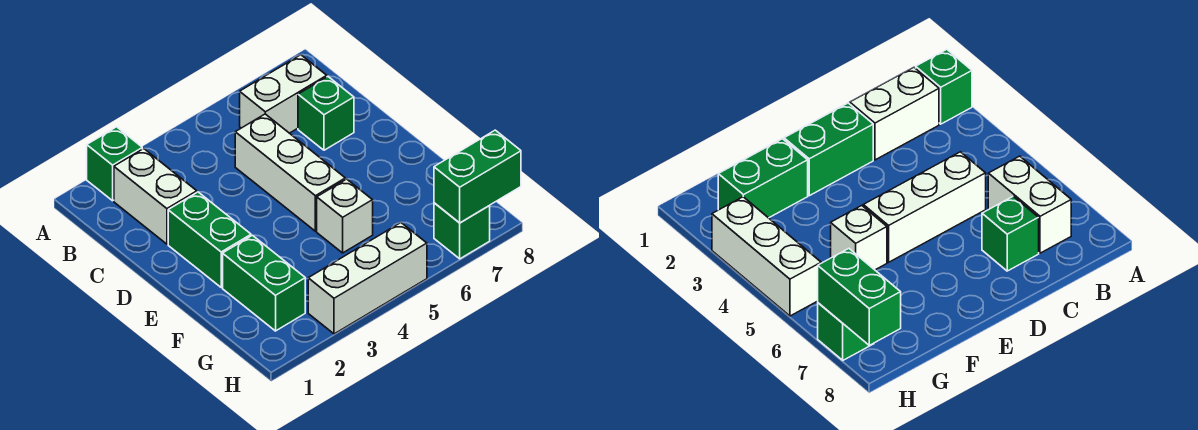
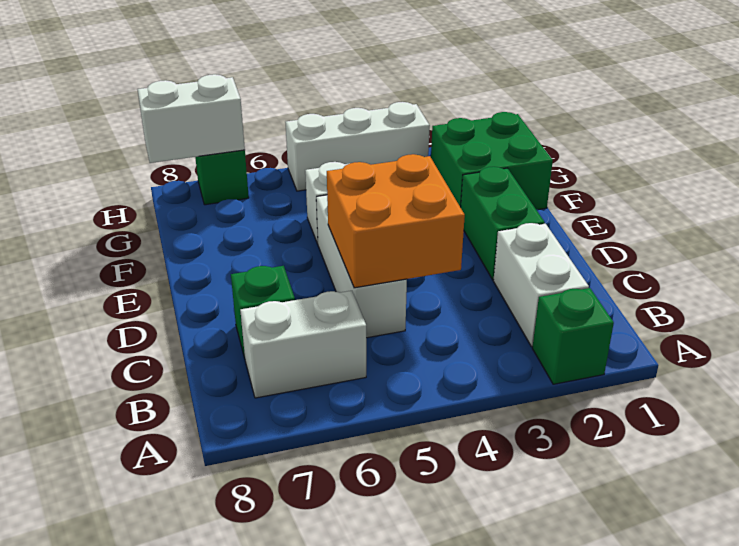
none -> orange brick C4:D5 level 2
green brick F2:G2 level 1 -> green brick F1:G2 level 1
green brick H7:H8 level 2 -> white brick H7:H8 level 2

